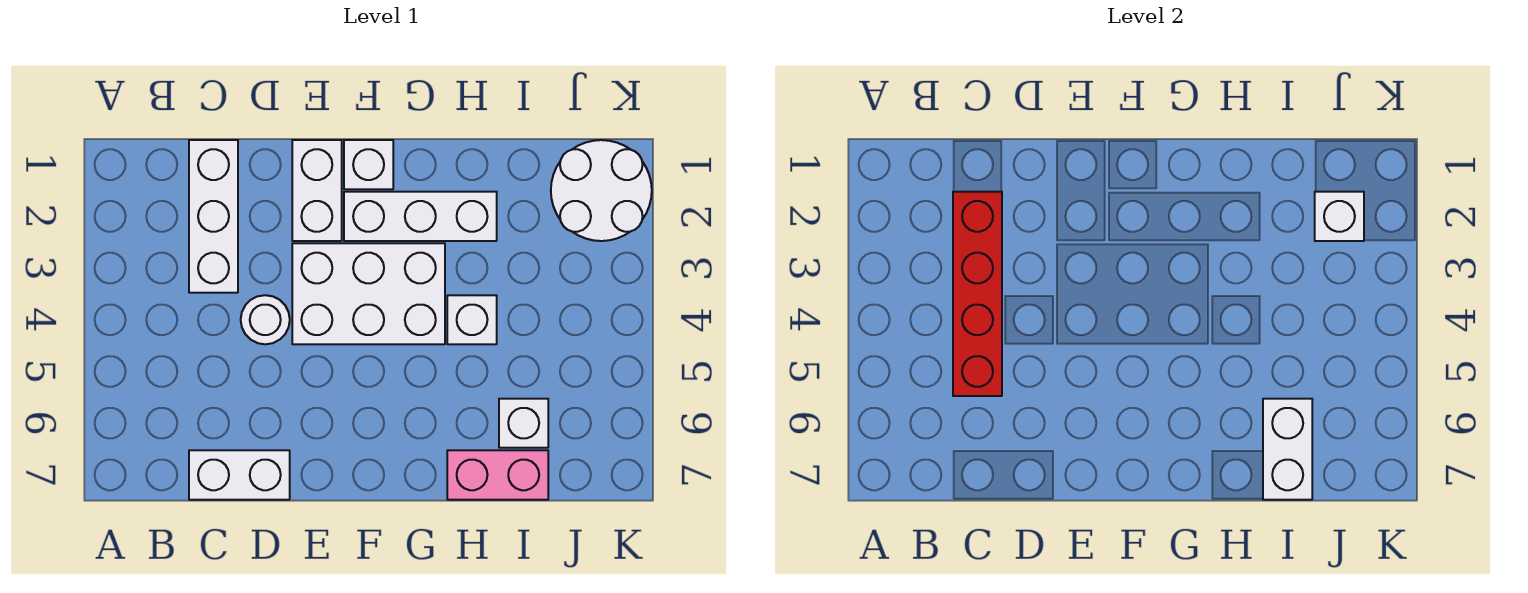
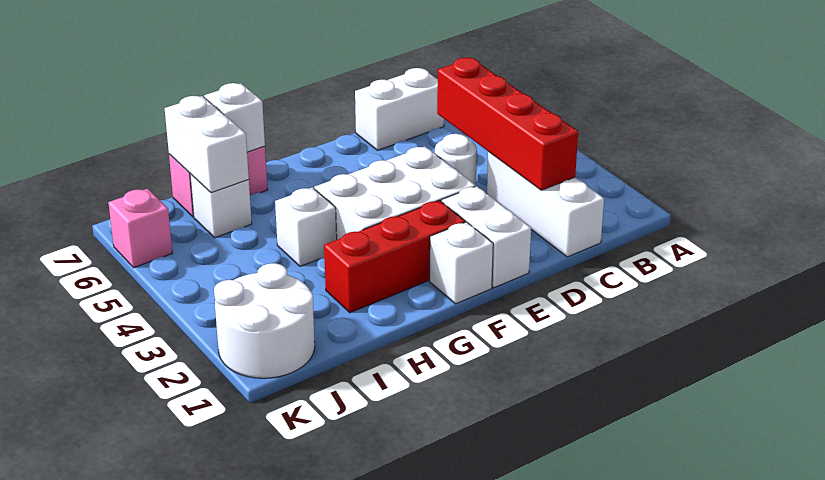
white brick F2:H2 level 1 -> red brick F2:H2 level 1
white brick J2 level 2 -> white brick H7 level 2
none -> pink brick K6 level 1

